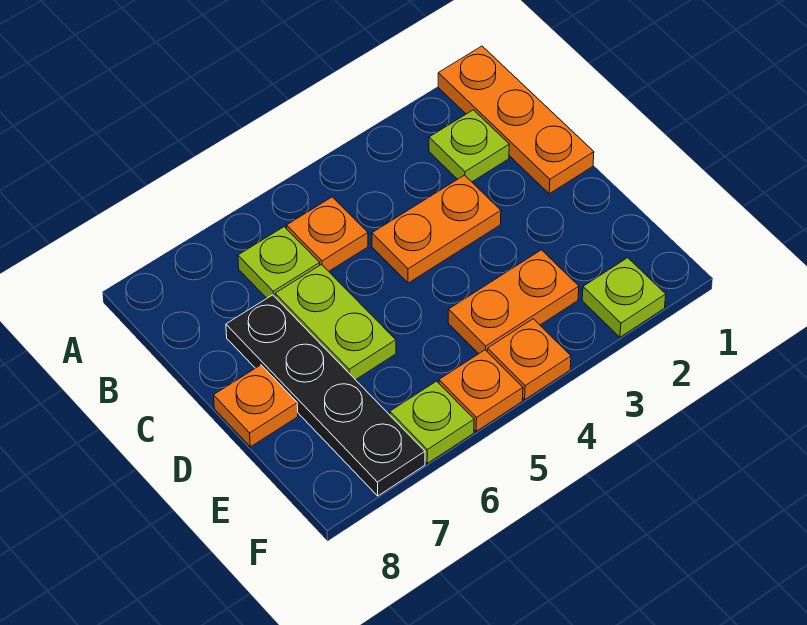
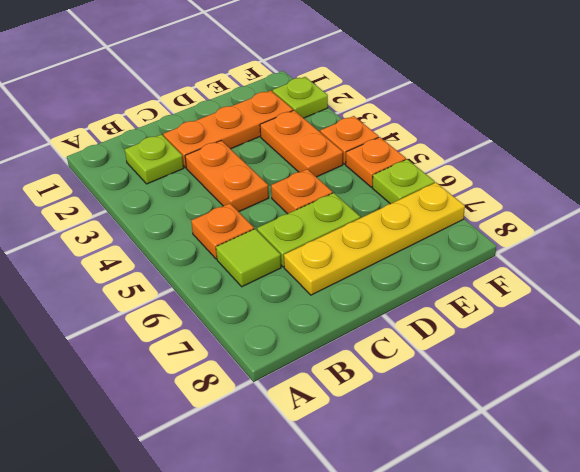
orange plate A1:C1 level 1 -> orange plate C2:E2 level 1
lime plate B6 level 1 -> lime tile B6 level 1
black plate C7:F7 level 1 -> yellow plate C7:F7 level 1
orange plate D8 level 1 -> orange plate D5 level 1

